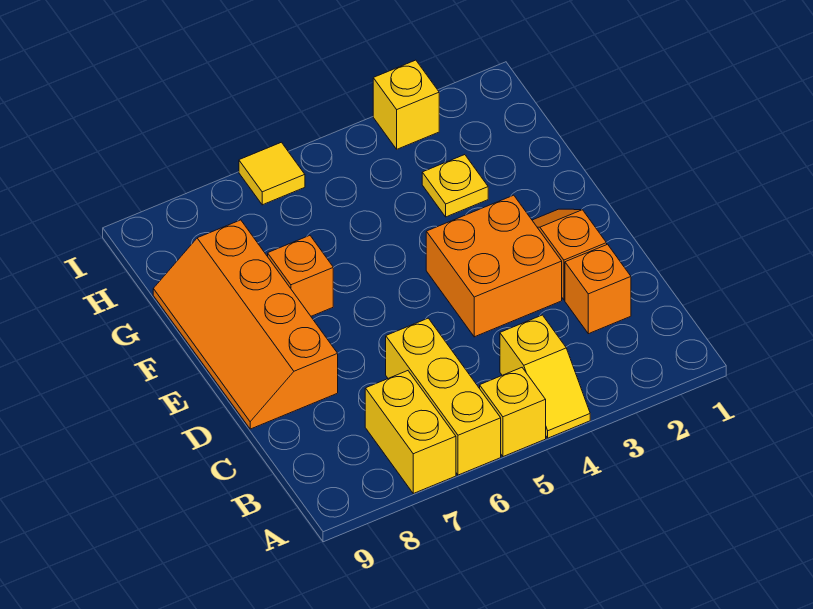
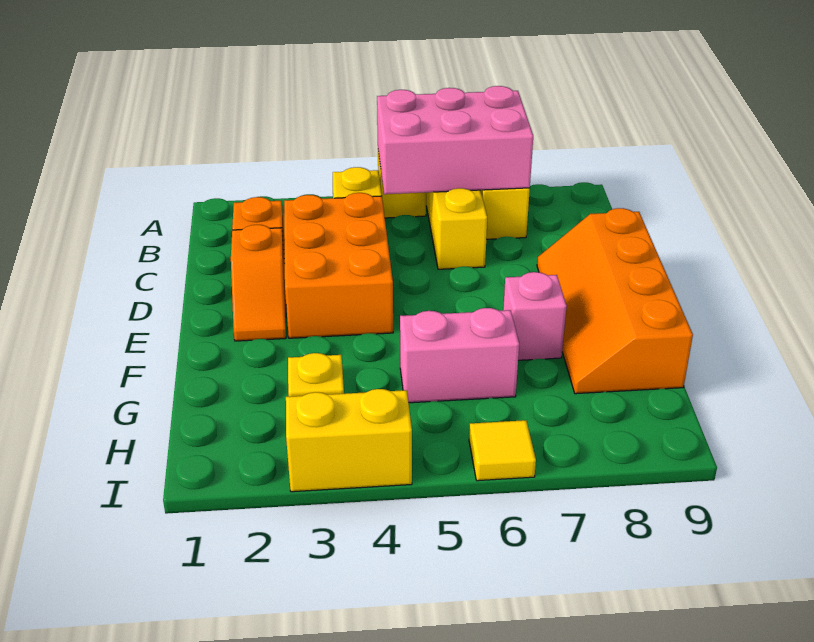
none -> pink brick A5:B7 level 2
orange brick D3:E4 level 1 -> orange brick C3:E4 level 1
orange slope D8:G9 level 1 top 8 -> orange slope D8:G9 level 1 top 9
orange brick F7 level 1 -> pink brick F7 level 1
none -> pink brick G5:G6 level 1
yellow brick I3 level 1 -> yellow brick I3:I4 level 1

